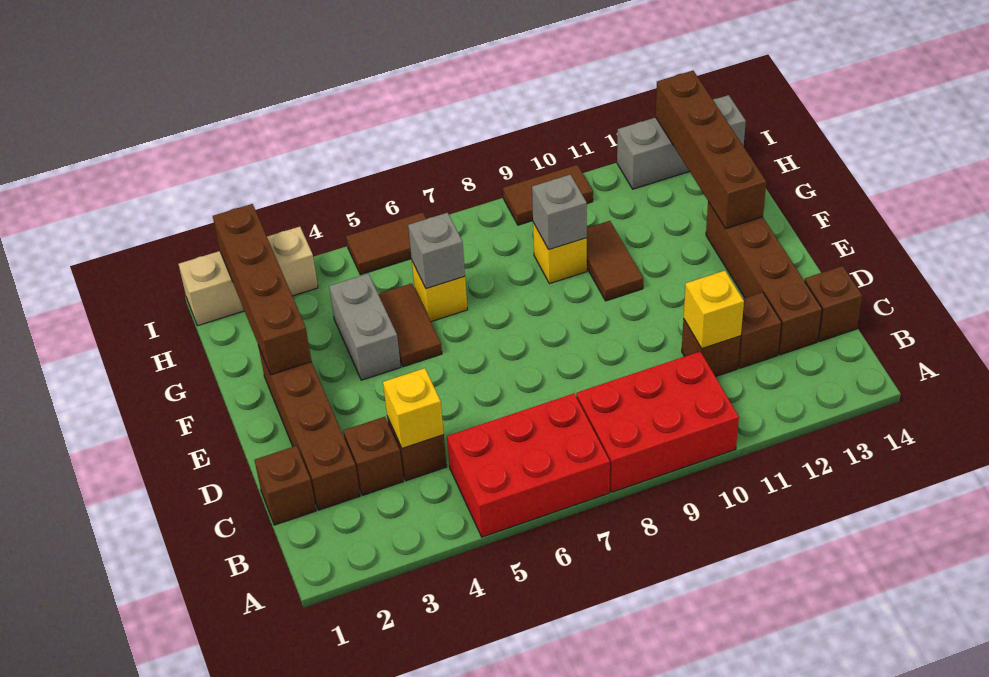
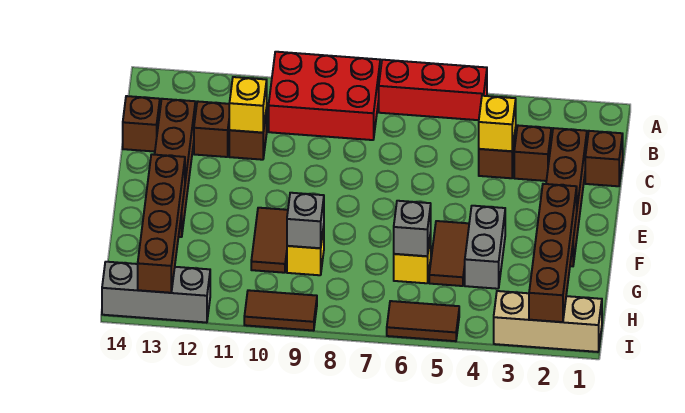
red brick A5:B7 level 1 -> red brick A5:A7 level 1

